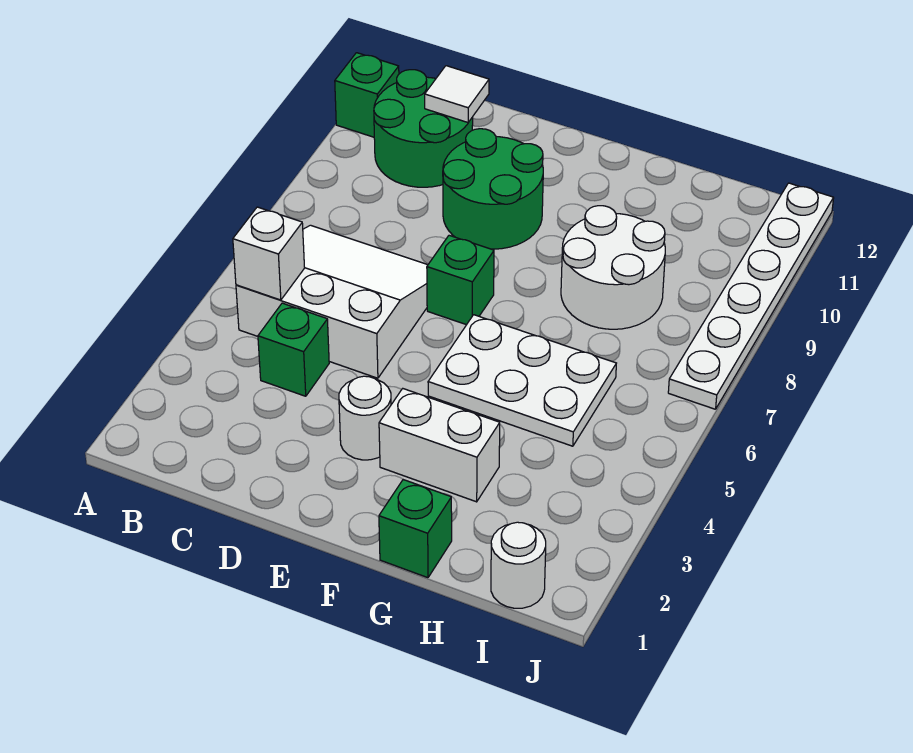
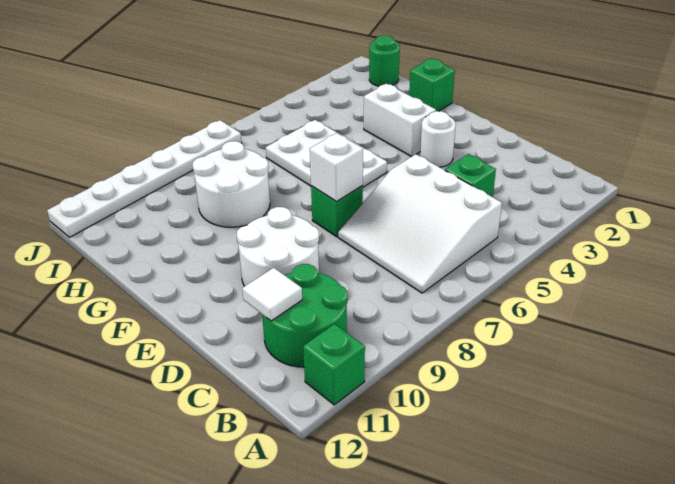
white brick B5 level 2 -> white brick E7 level 2
green round brick D9:E10 level 1 -> white round brick D9:E10 level 1
white round brick I1 level 1 -> green round brick I1 level 1

